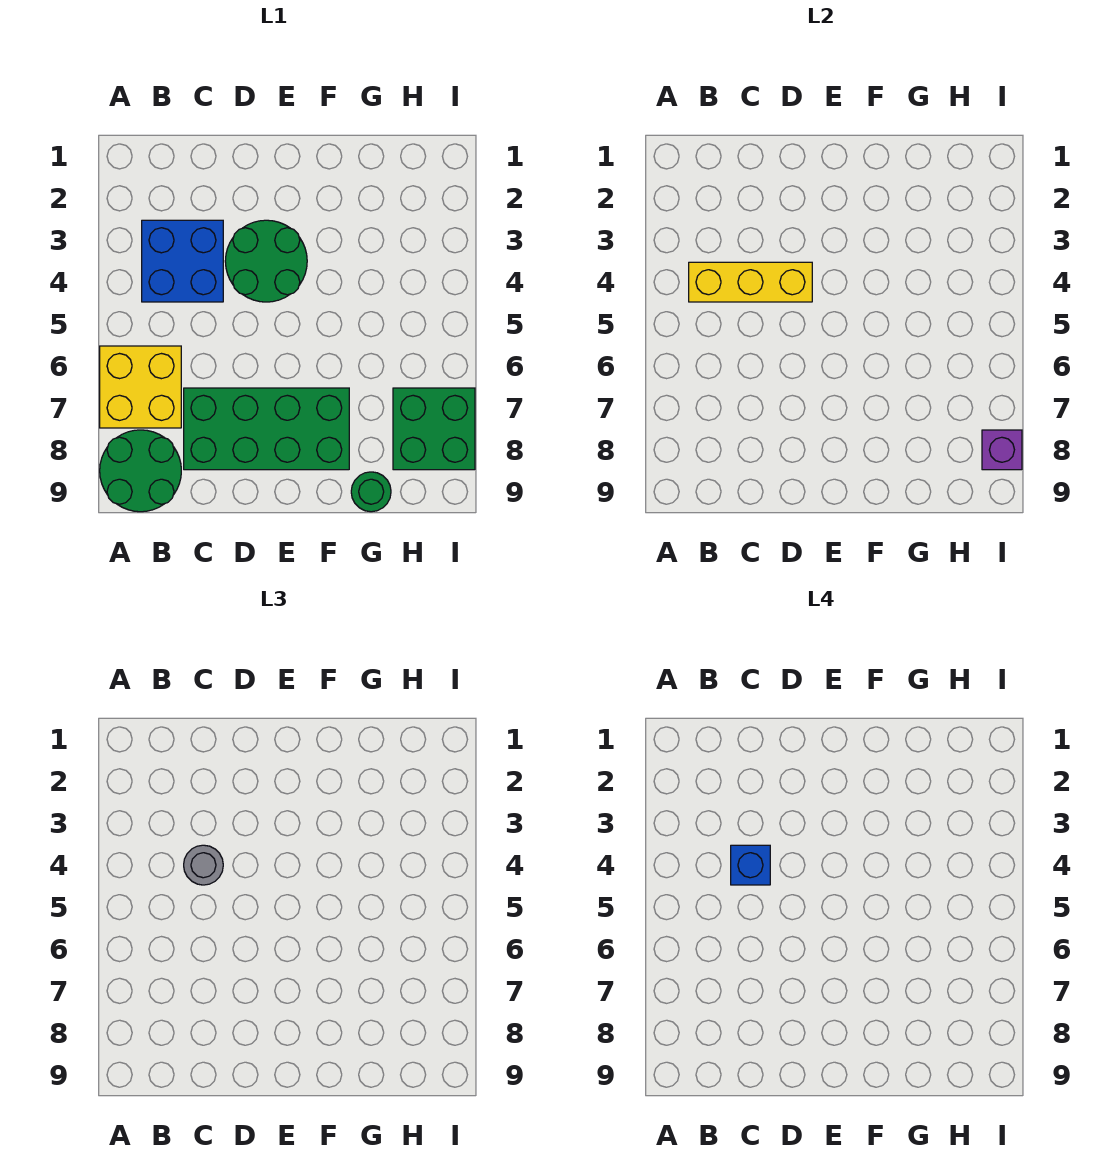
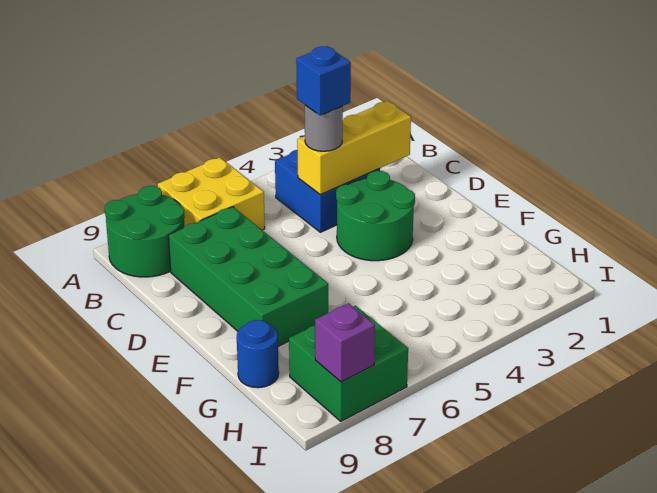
yellow brick B4:D4 level 2 -> yellow brick C2:C4 level 2
green round brick G9 level 1 -> blue round brick G9 level 1

